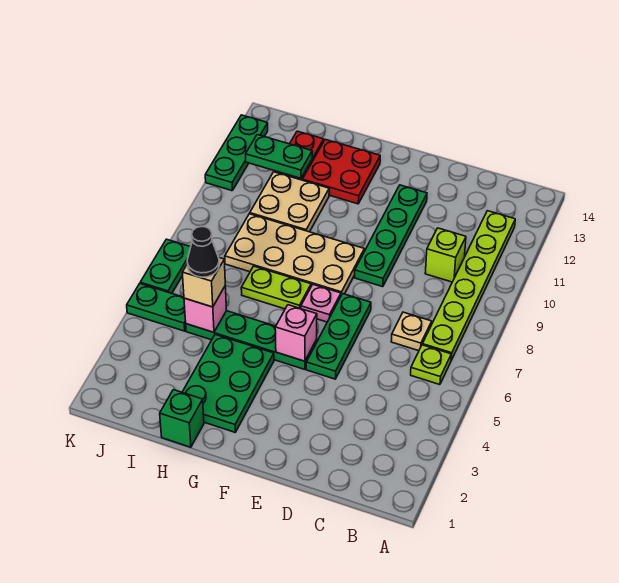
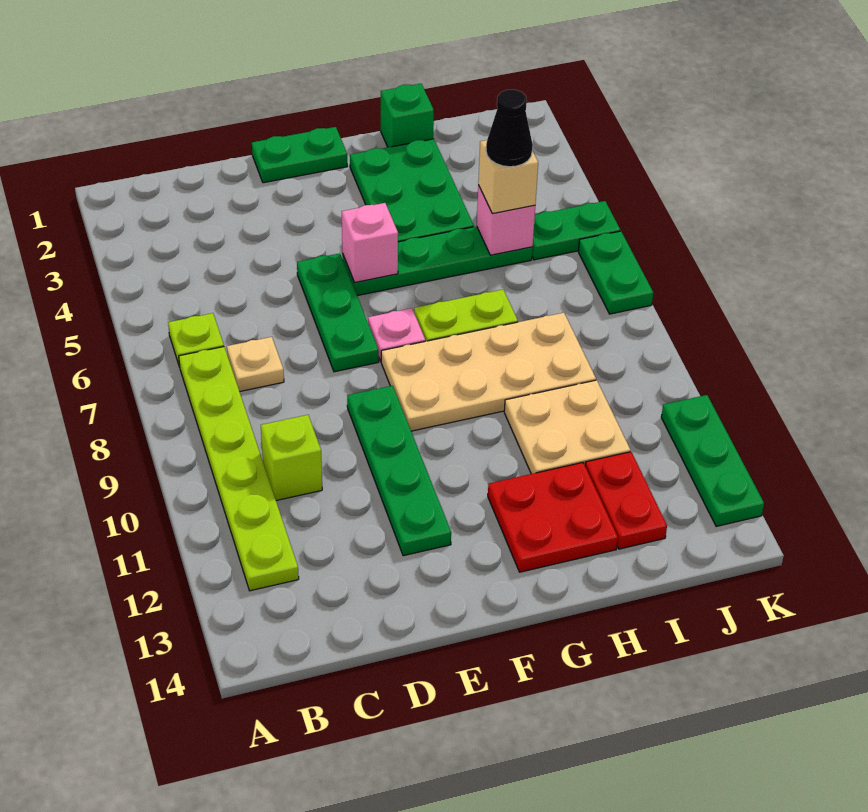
green plate I12:J12 level 2 -> green plate E1:F1 level 1

